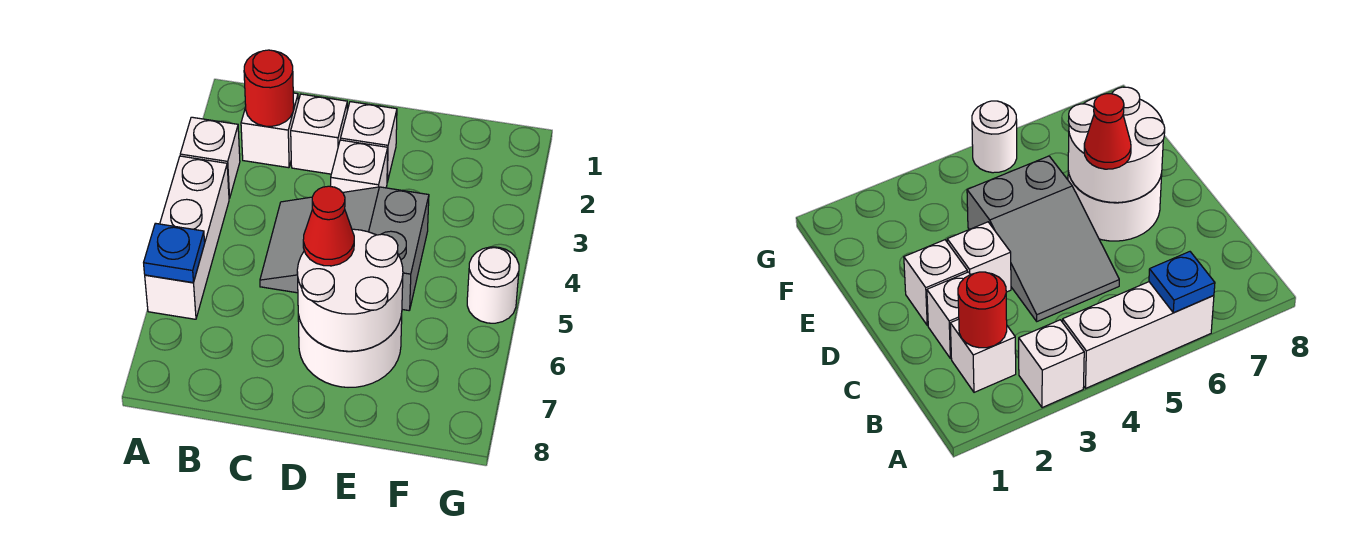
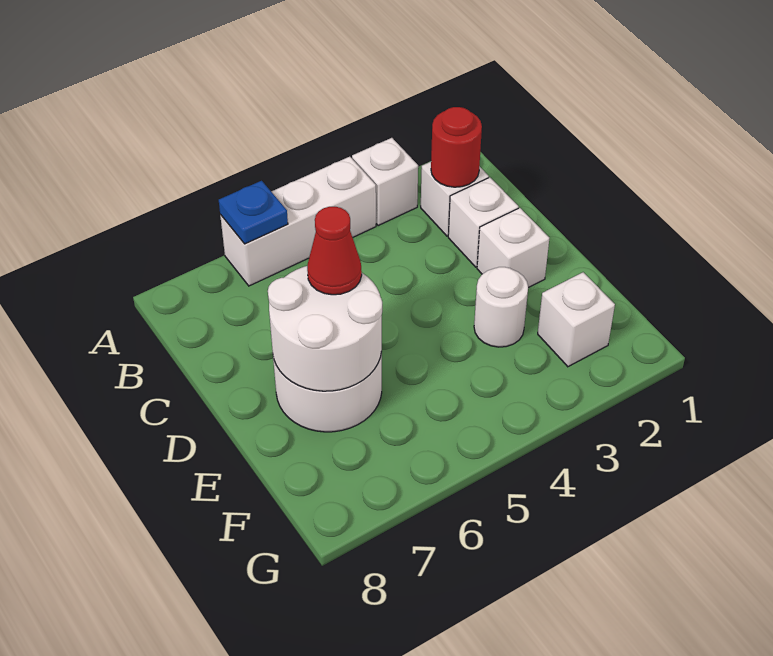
grey slope C4:E5 level 1 top E -> none
white brick D3 level 1 -> white brick F2 level 1
white round brick G5 level 1 -> white round brick E3 level 1

